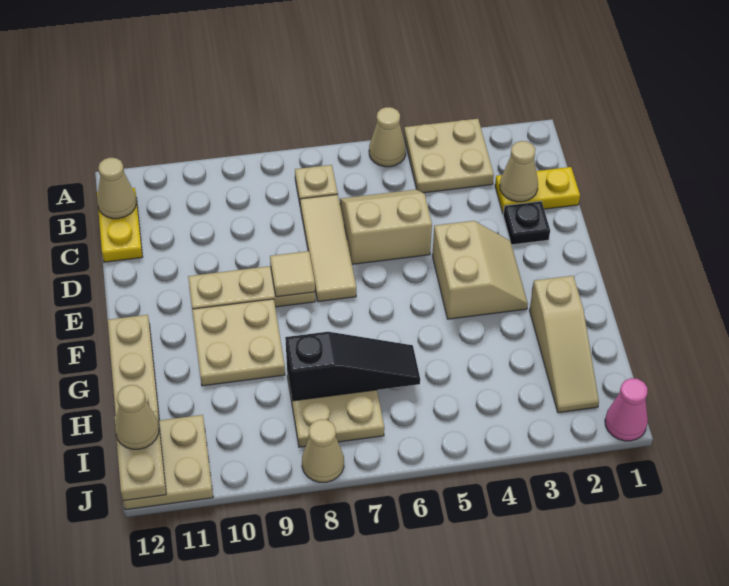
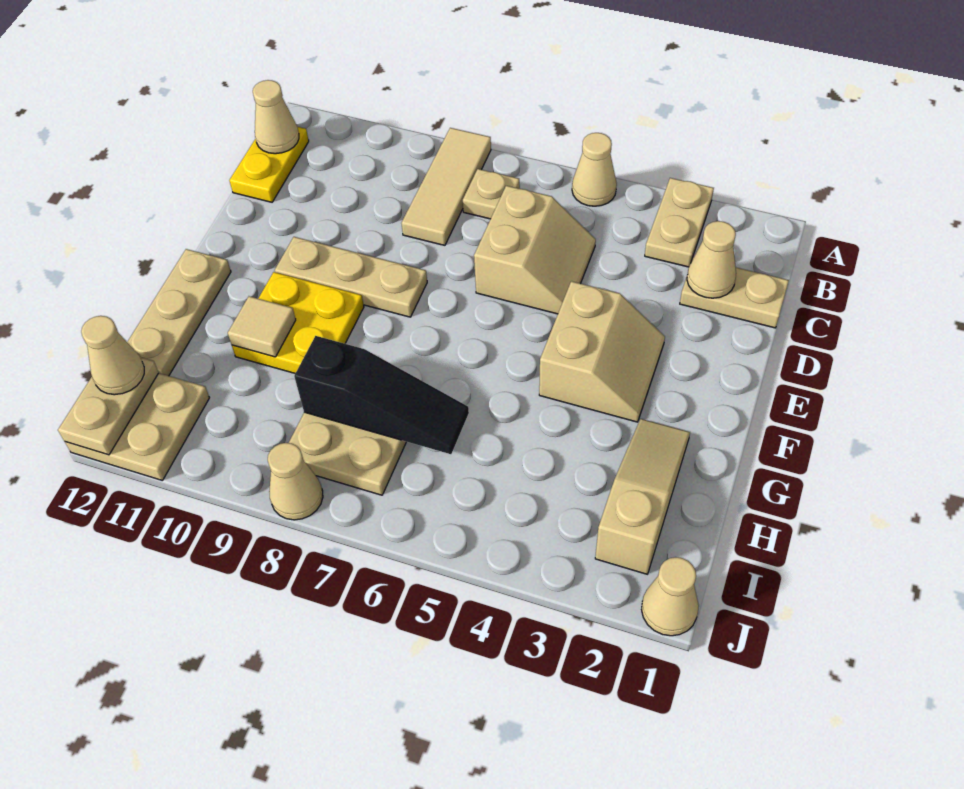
tan plate A3:B4 level 1 -> tan plate A3:B3 level 1
yellow plate C1:C2 level 1 -> tan plate C1:C2 level 1
tan slope C5:D6 level 1 top D -> tan slope C5:D6 level 1 top 6
tan tile C7:E7 level 1 -> tan tile A8:C8 level 1
black plate D2 level 1 -> none
tan tile E8 level 2 -> tan tile G10 level 2
tan plate F9:G10 level 1 -> yellow plate F9:G10 level 1
tan slope G2:I2 level 1 top G -> tan slope G2:I2 level 1 top I
pink cone J1 level 1 -> tan cone J1 level 1

